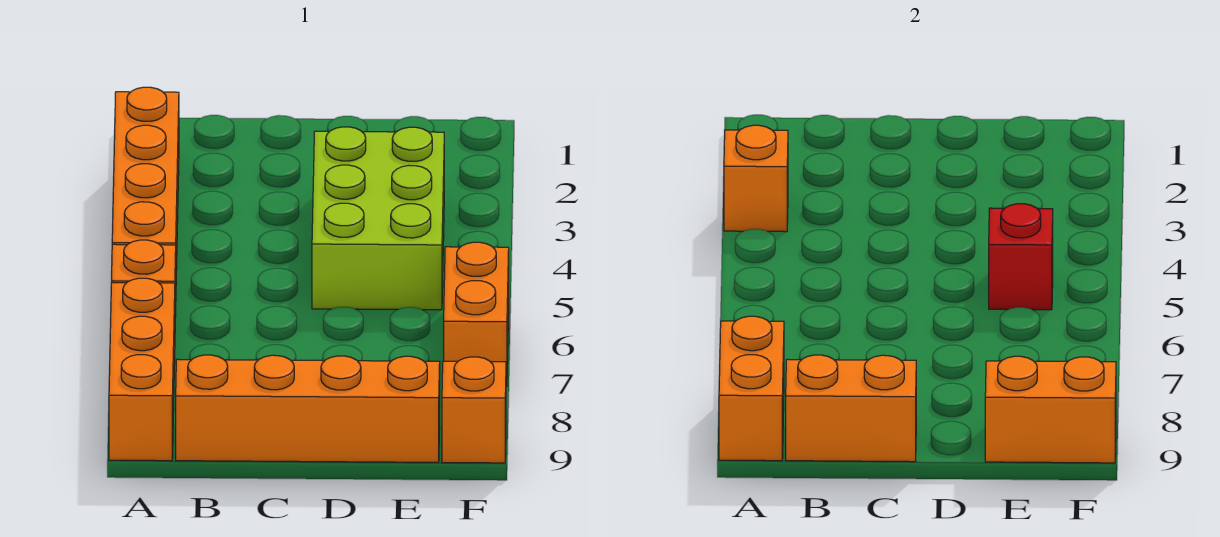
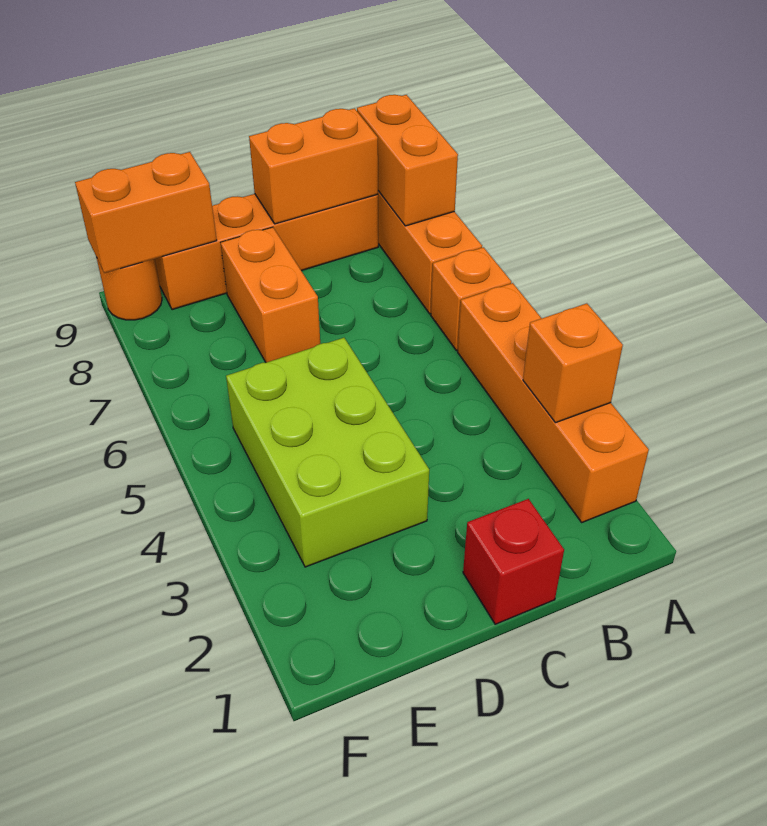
red brick E5 level 2 -> red brick C1 level 1
orange brick F6:F7 level 1 -> orange brick D7:D8 level 1
orange brick F9 level 1 -> orange round brick F9 level 1

